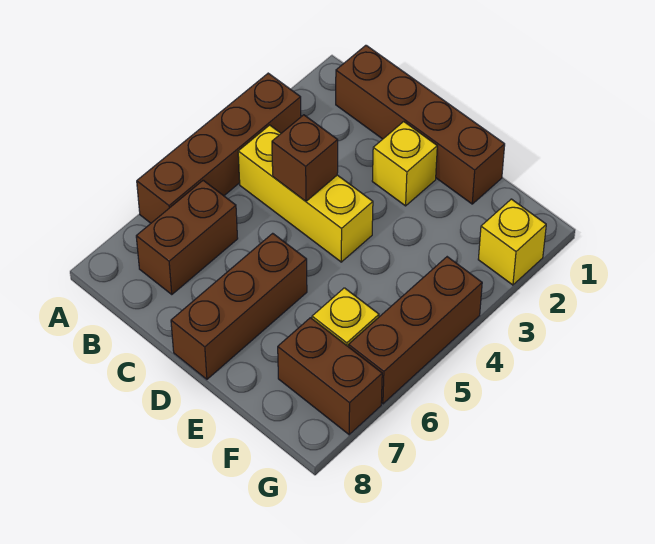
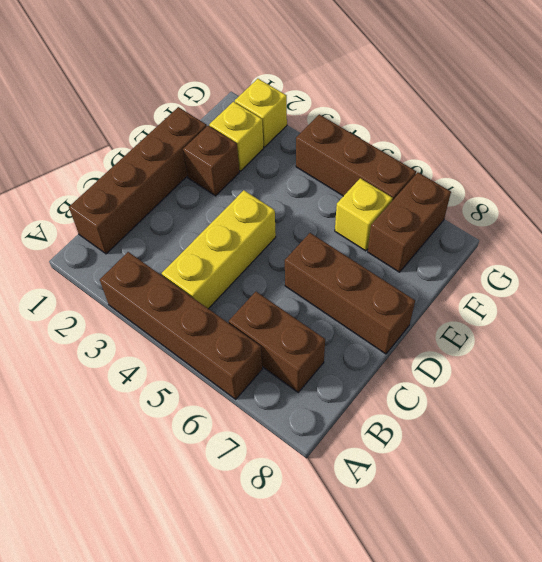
brown brick C4 level 2 -> brown brick E2 level 1
yellow brick D2 level 1 -> yellow brick F2 level 1

